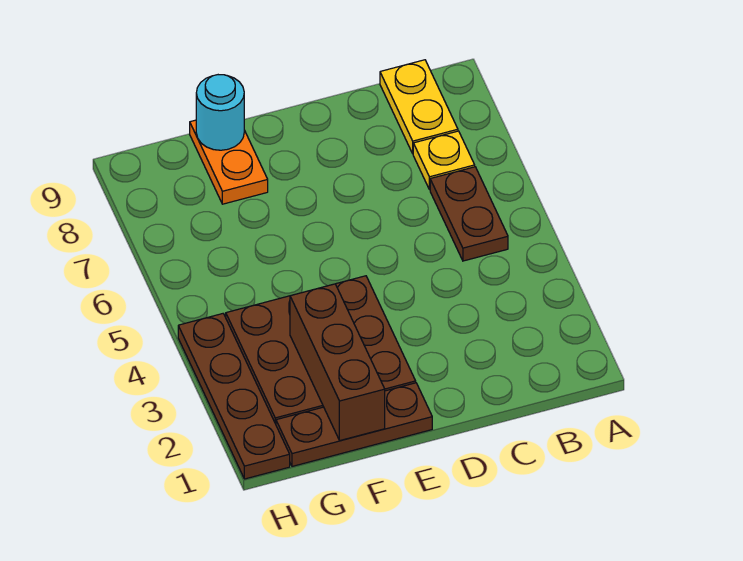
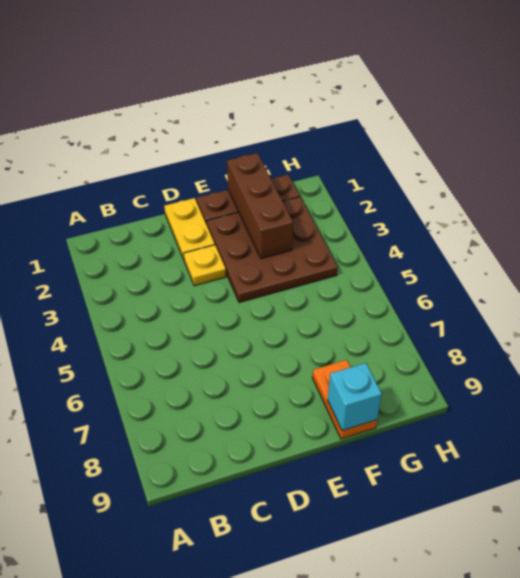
brown plate B5:B6 level 1 -> none
yellow plate B7 level 1 -> yellow plate D3 level 1
yellow plate B8:B9 level 1 -> yellow plate D1:D2 level 1
cyan round brick F9 level 2 -> cyan brick F9 level 2
brown plate H1:H4 level 1 -> none

